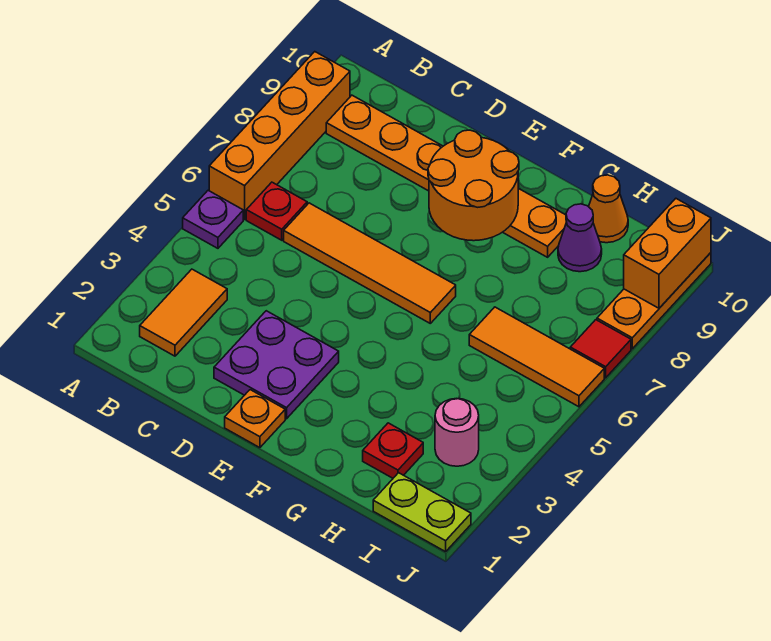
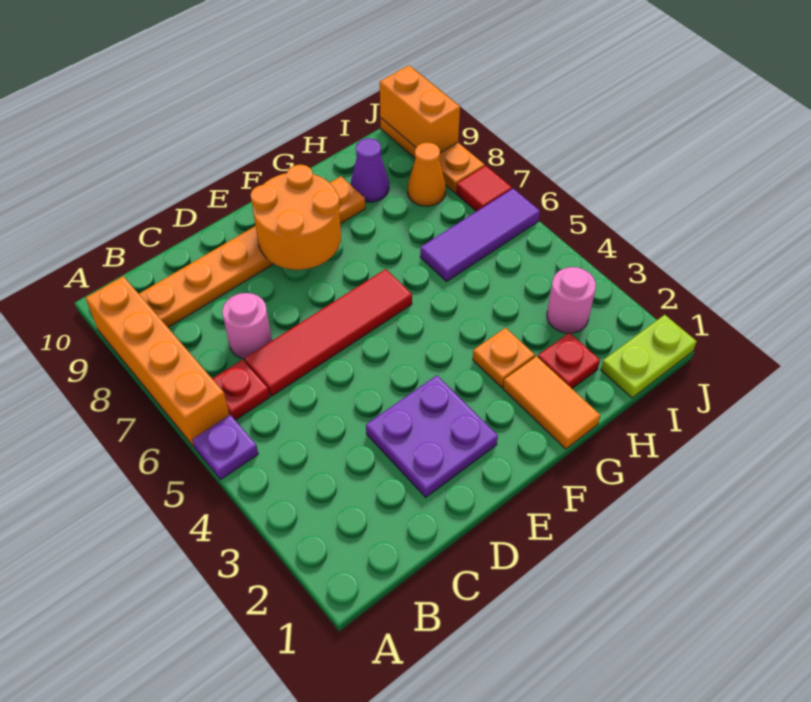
orange tile B2:B3 level 1 -> orange tile G1:G2 level 1
orange tile C6:F6 level 1 -> red tile C6:F6 level 1
none -> pink round brick C7 level 1
orange plate E1 level 1 -> orange plate G3 level 1
orange tile H6:J6 level 1 -> purple tile H6:J6 level 1
orange cone H10 level 1 -> orange cone I8 level 1

